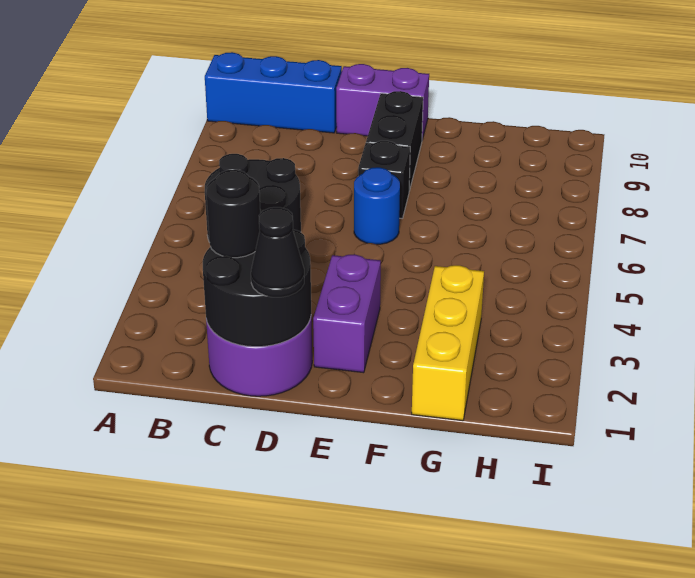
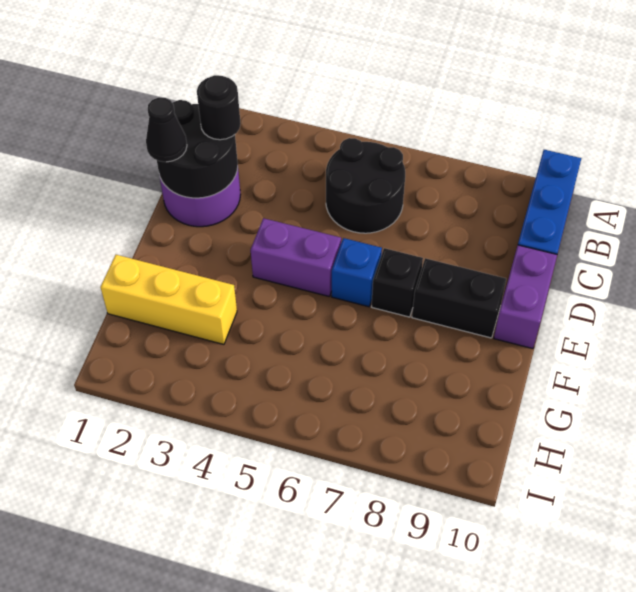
purple brick E2:E3 level 1 -> purple brick E4:E5 level 1
blue round brick E6 level 1 -> blue brick E6 level 1

